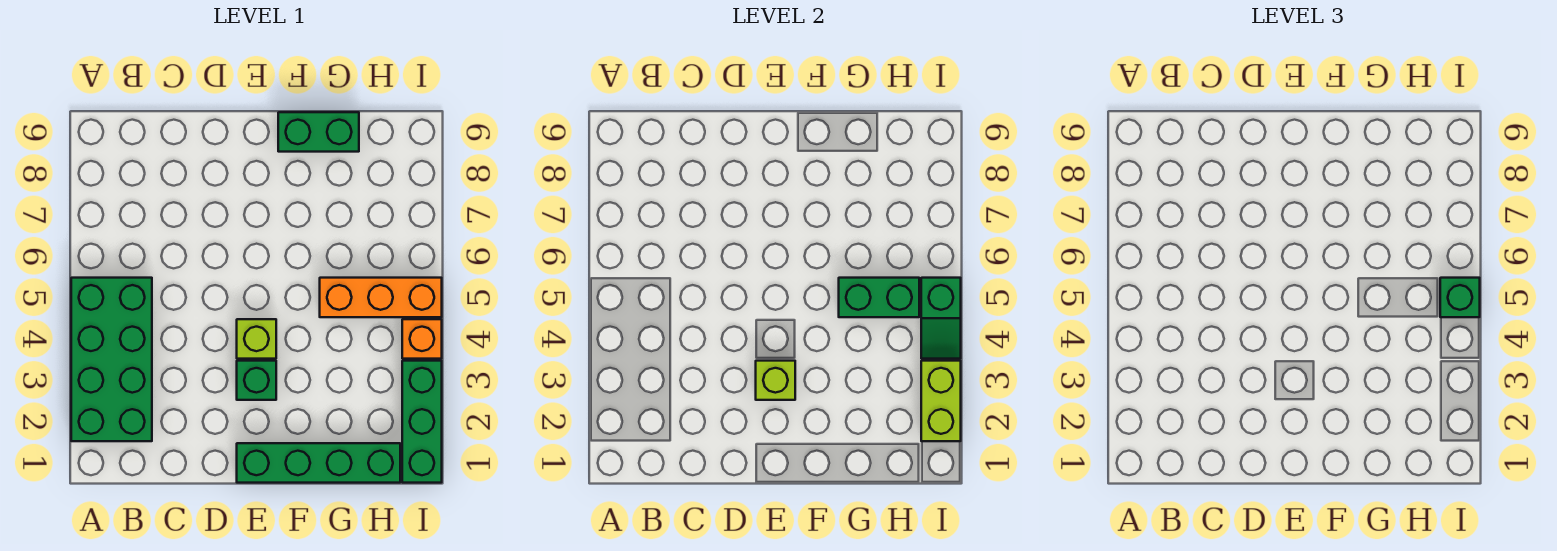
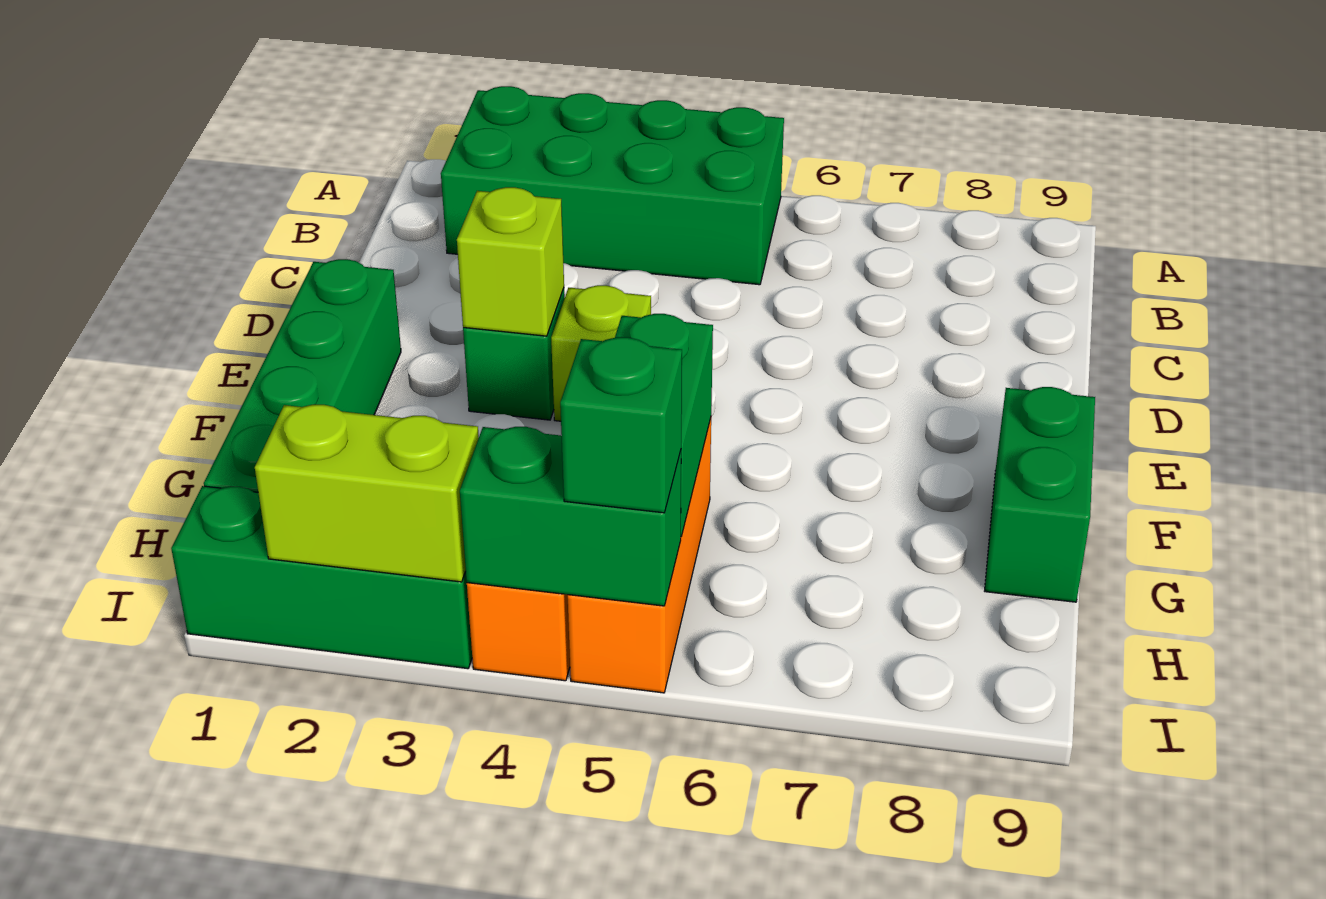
green slope I4:I5 level 2 top 5 -> green brick I4:I5 level 2

